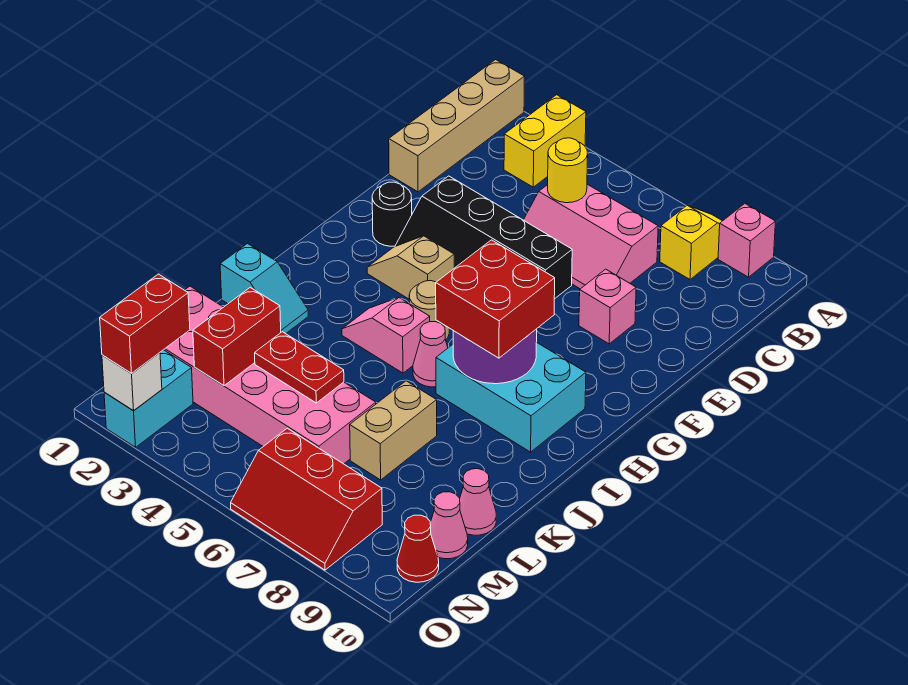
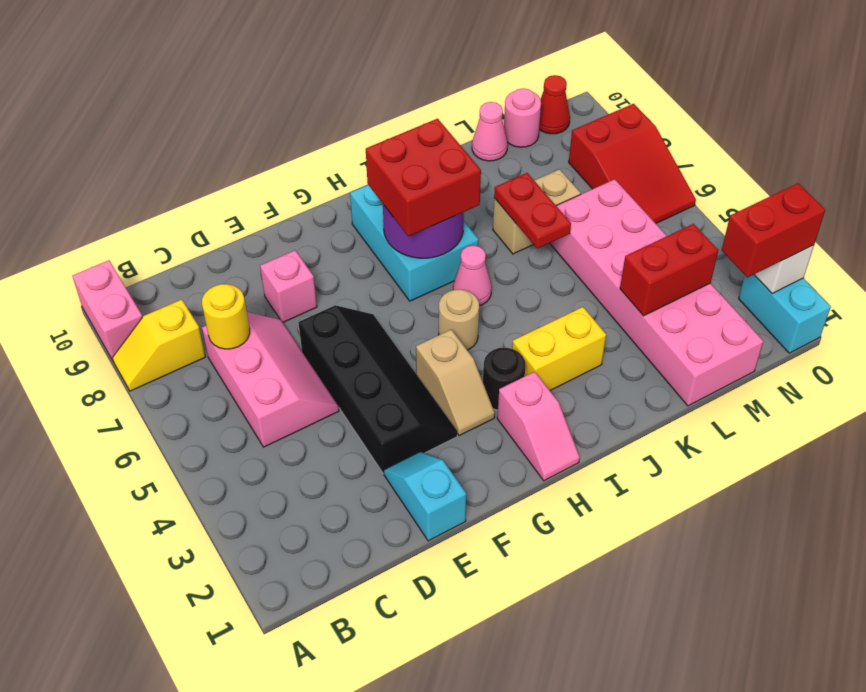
tan brick A1:D1 level 1 -> none
yellow brick A3:B3 level 1 -> yellow brick I3:J3 level 1
pink brick A9 level 1 -> pink brick A9:A10 level 1
yellow round brick C5 level 2 -> yellow round brick C7 level 2
black round brick F2 level 1 -> black round brick H3 level 1
pink slope I4:I5 level 1 top 5 -> pink slope H1:H2 level 1 top 2
cyan slope J1:J2 level 1 top 1 -> cyan slope E1:E2 level 1 top 1
red plate L4:L5 level 2 -> red plate K6:K7 level 2
pink cone M10 level 1 -> pink round brick M10 level 1
cyan brick N2:O2 level 1 -> cyan brick O1:O2 level 1
red slope N6:O8 level 1 top N -> red slope N6:O8 level 1 top 8

